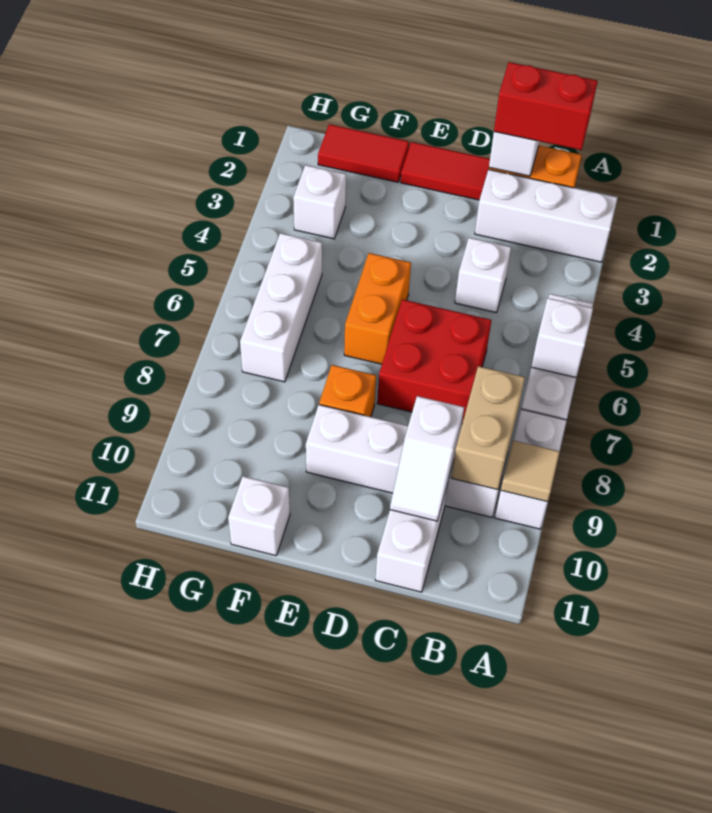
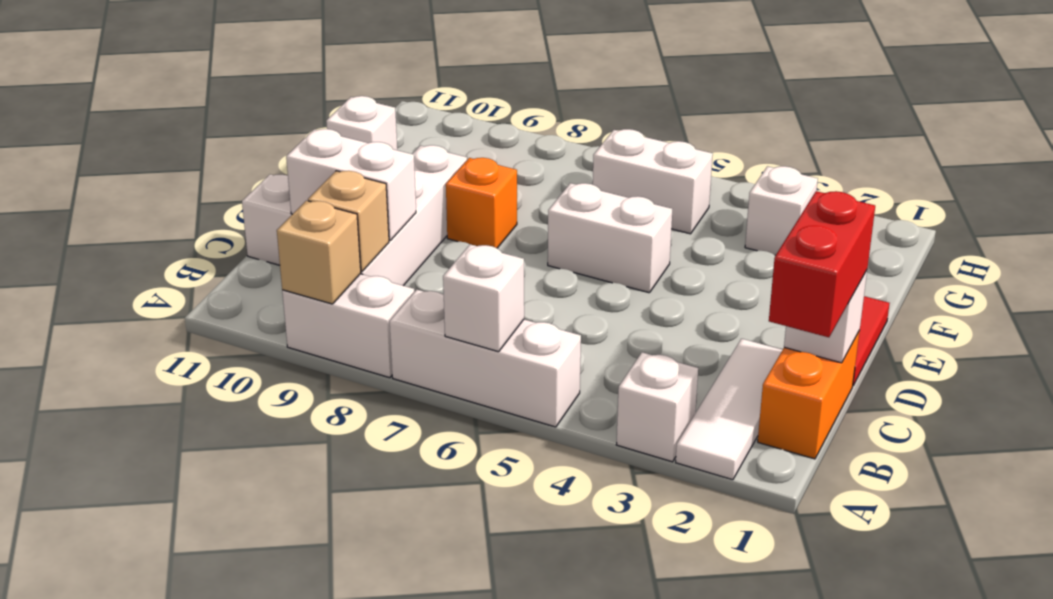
white brick A2:C2 level 1 -> white tile A2:C2 level 1
tan tile A9 level 2 -> tan brick A9 level 2
tan brick B8:B9 level 2 -> tan brick B9 level 2
white brick C4 level 1 -> white brick A3 level 1
red brick C6:D7 level 1 -> none
white slope C9:C10 level 2 top 9 -> white brick C9:C10 level 2
orange brick E5:E6 level 1 -> white brick E5:E6 level 1
red tile F1:G1 level 1 -> none
white brick G5:G7 level 1 -> white brick G5:G6 level 1

